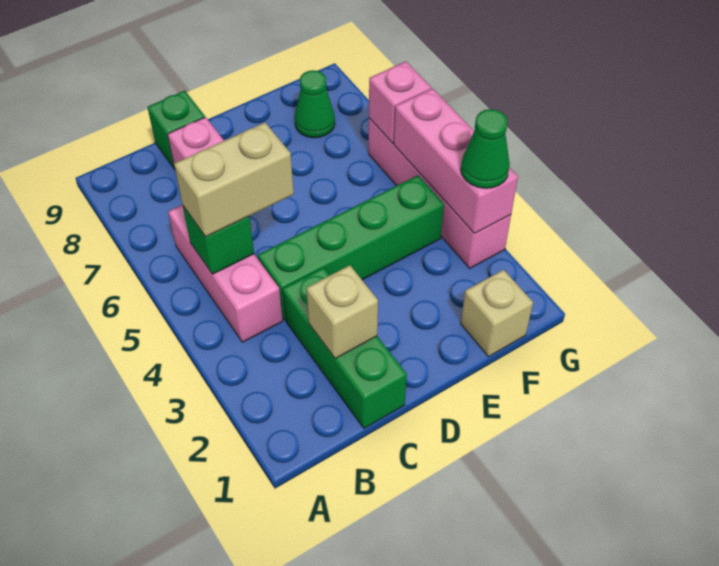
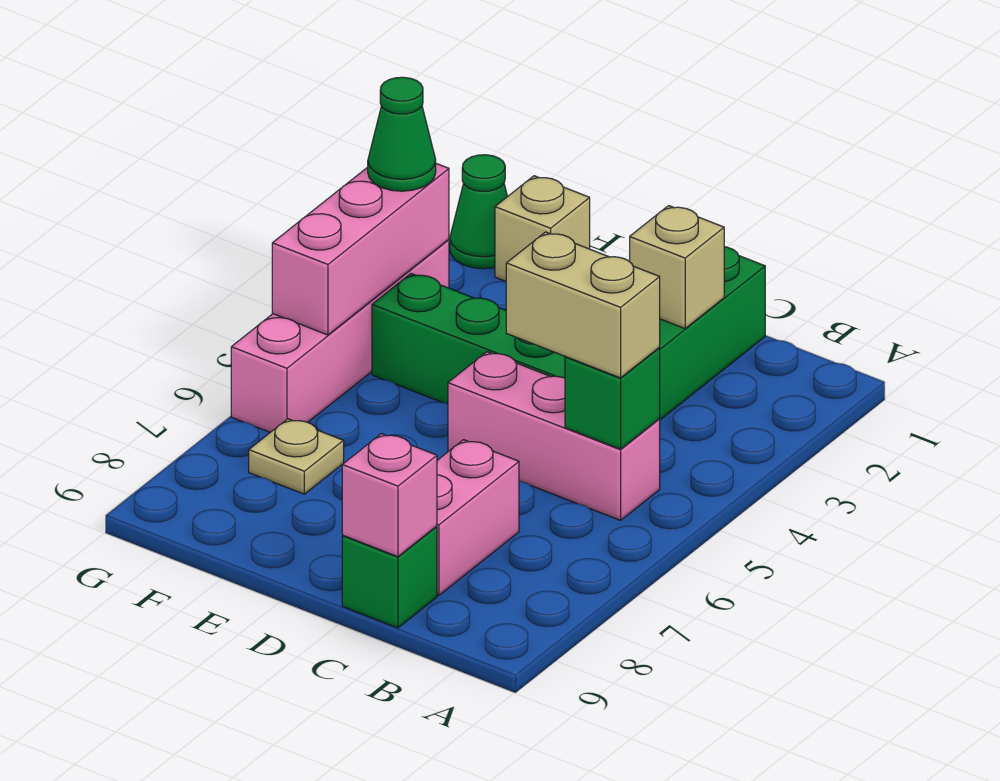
pink brick B4:B6 level 1 -> pink brick B5:D5 level 1
none -> tan plate F7 level 1
green cone F8 level 1 -> green cone G1 level 1
pink brick G6 level 2 -> pink brick C9 level 2

